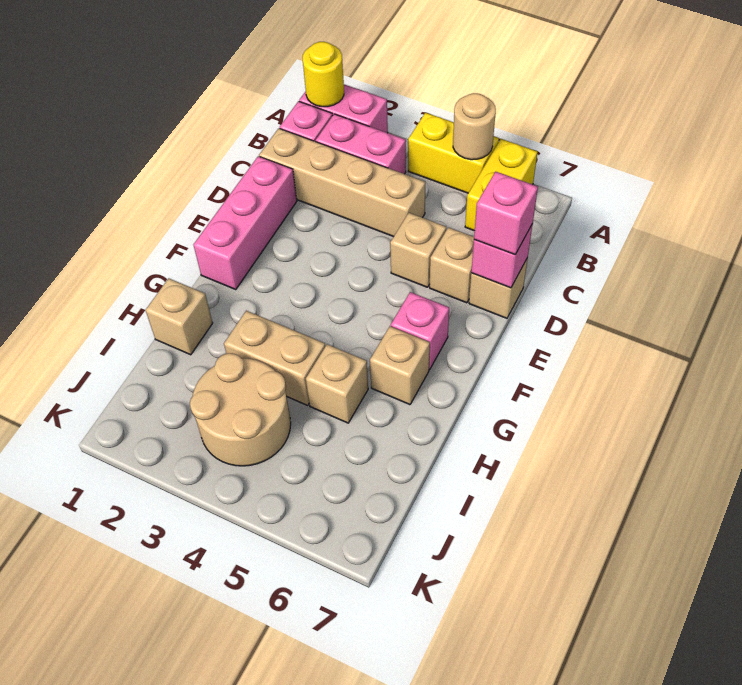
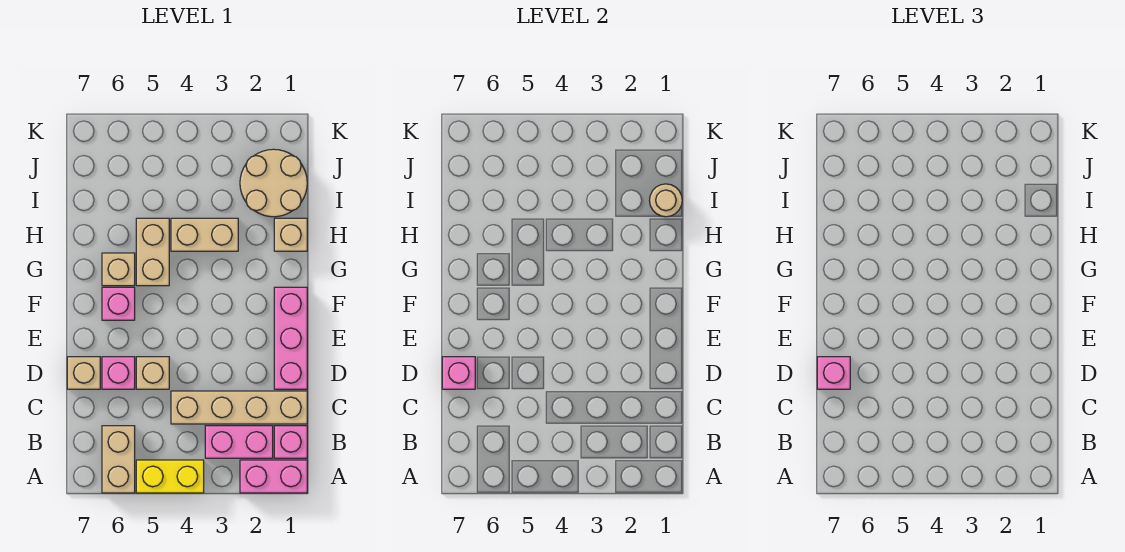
yellow round brick A1 level 2 -> none
tan round brick A5 level 2 -> tan round brick I1 level 2
yellow brick A6:B6 level 1 -> tan brick A6:B6 level 1
tan brick D6 level 1 -> pink brick D6 level 1
tan brick H5 level 1 -> tan brick G5:H5 level 1
tan round brick I3:J4 level 1 -> tan round brick I1:J2 level 1

